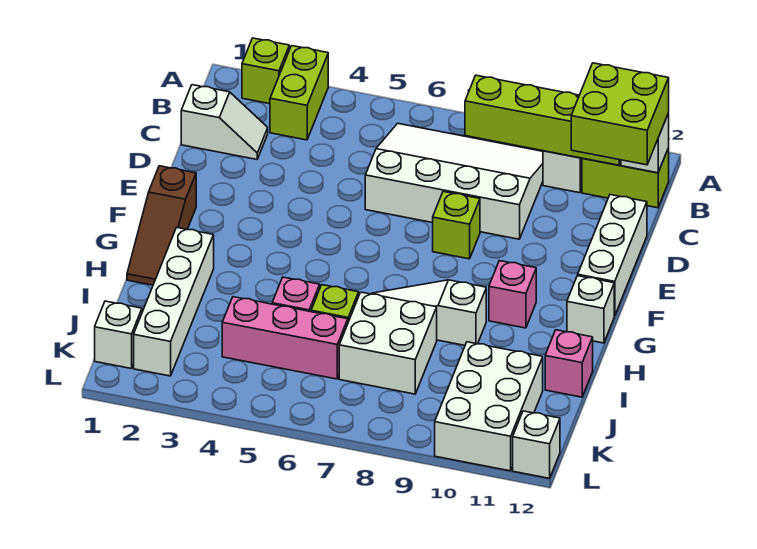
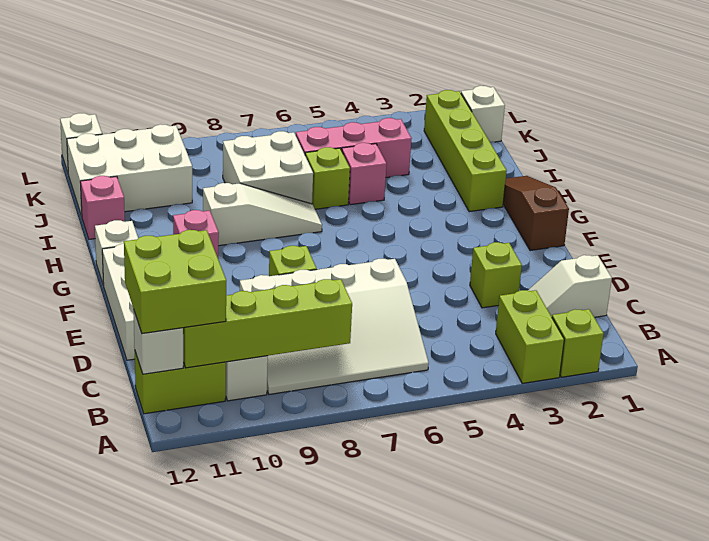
none -> lime brick D3 level 1
white brick H2:K2 level 1 -> lime brick H2:K2 level 1
white brick J10:L11 level 1 -> white brick J10:K12 level 1

